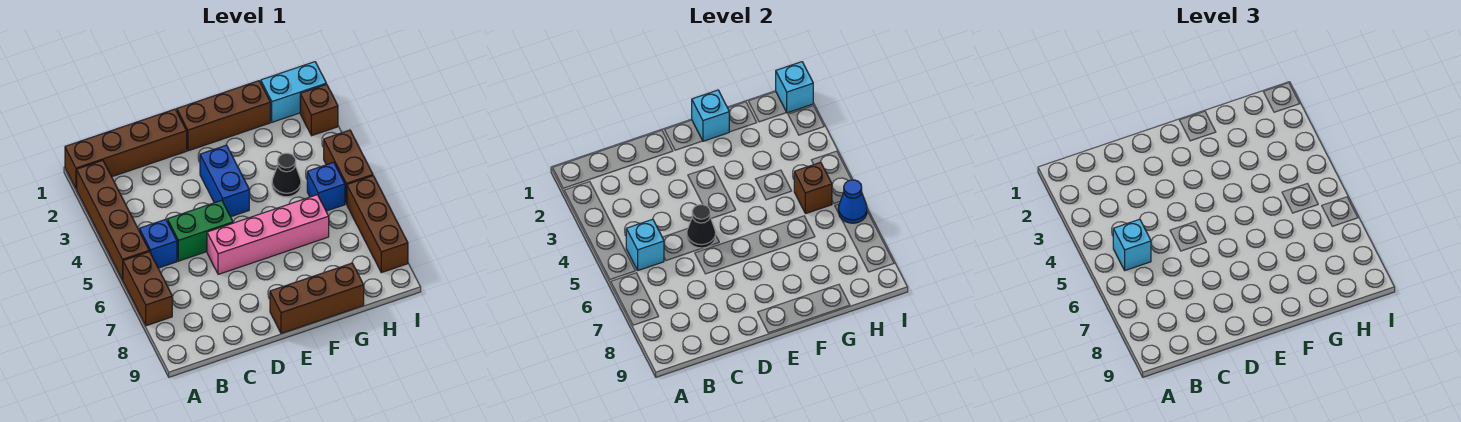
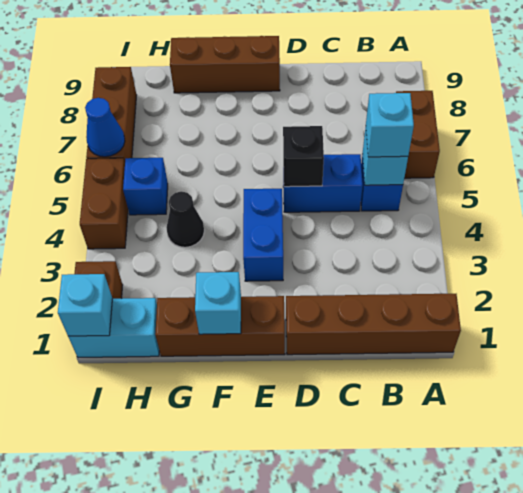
brown brick A2:A5 level 1 -> none
green brick C5:D5 level 1 -> blue brick C5:D5 level 1
black cone D5 level 2 -> black brick D5 level 2
pink brick D6:G6 level 1 -> none
brown brick H5 level 2 -> none

